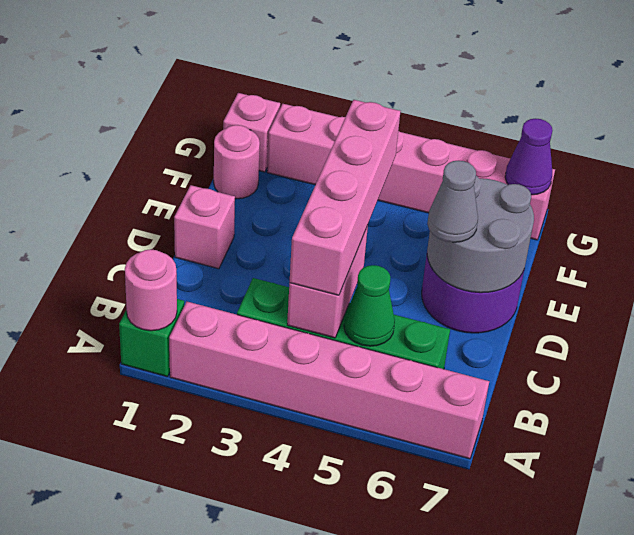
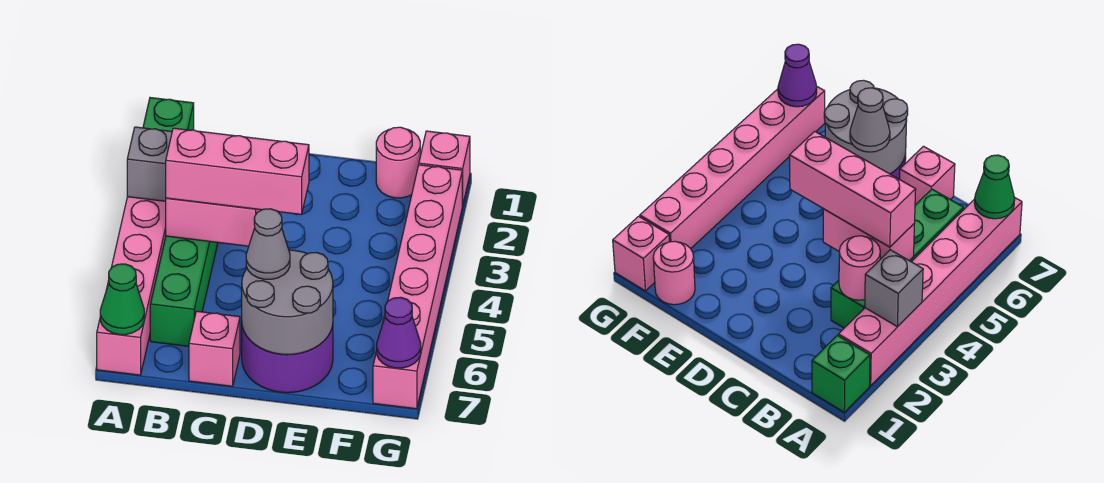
pink round brick A1 level 2 -> pink round brick B3 level 2
none -> grey brick A3 level 2
pink brick B4:E4 level 3 -> pink brick B4:D4 level 3
green cone B5 level 2 -> green cone A7 level 2
pink brick D1 level 1 -> pink brick C7 level 1

